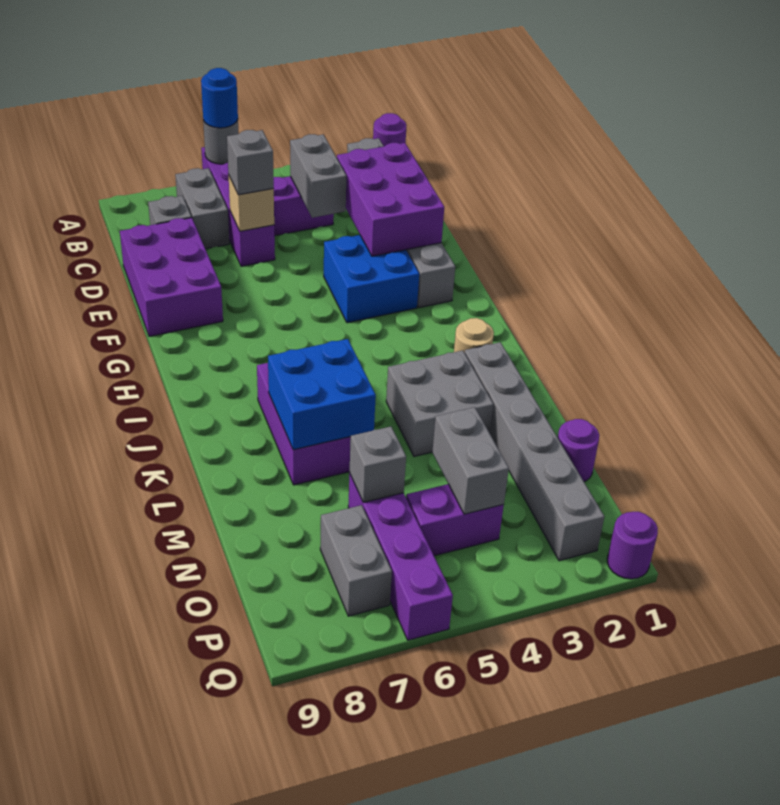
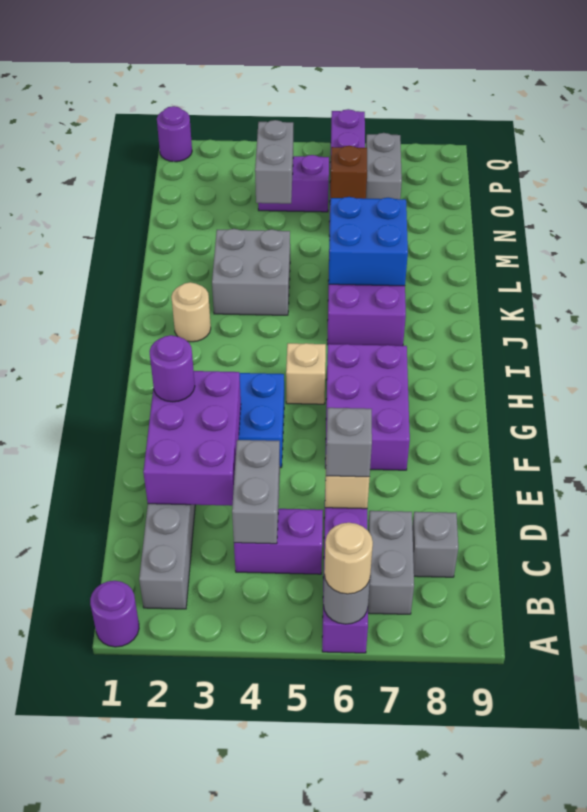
blue round brick A6 level 3 -> tan round brick A6 level 3
purple brick D8:F9 level 1 -> purple brick F6:H7 level 1
none -> tan brick H5 level 1
grey brick K2:P2 level 1 -> none
purple round brick N1 level 1 -> purple round brick F2 level 3
grey brick N6 level 2 -> brown brick N6 level 2

